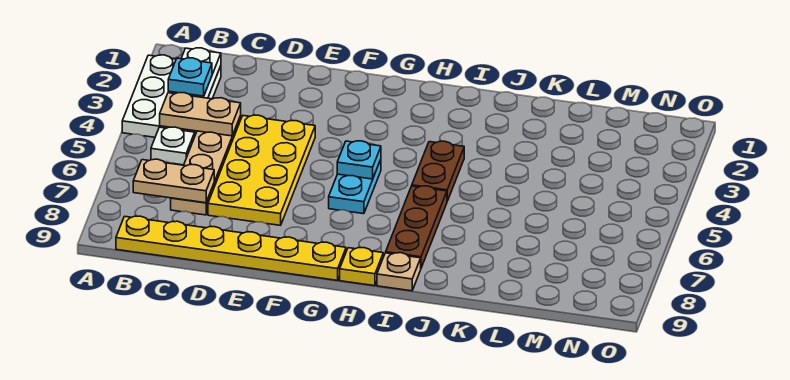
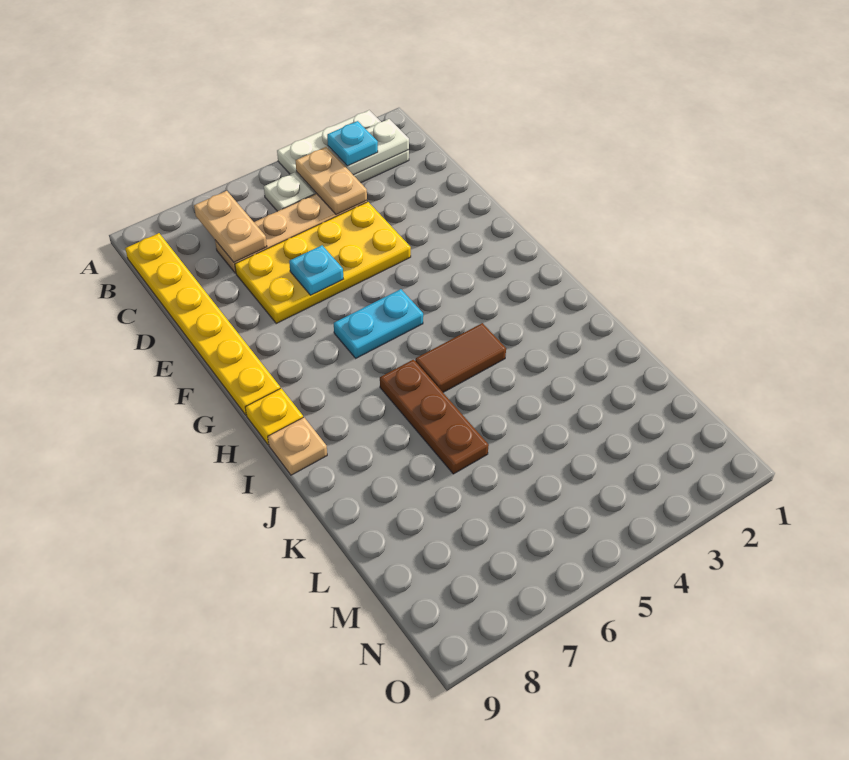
cyan plate G5 level 2 -> cyan plate E6 level 2
brown plate I4:I5 level 1 -> brown tile I4:I5 level 1
brown plate I6:I8 level 1 -> brown plate I6:K6 level 1

